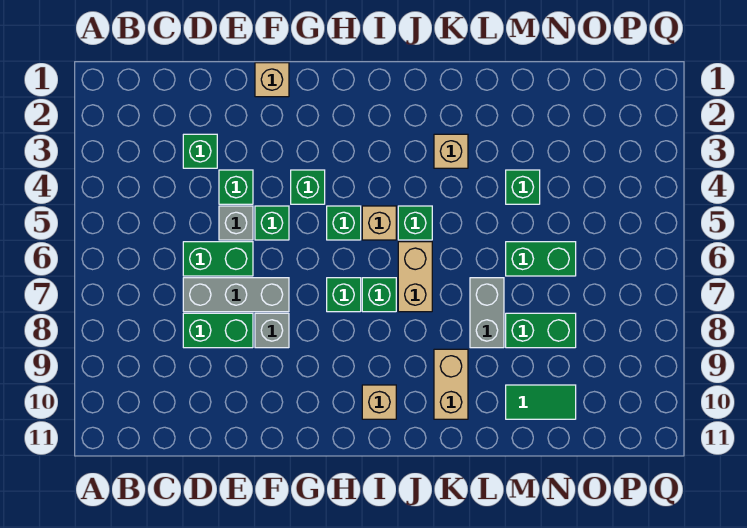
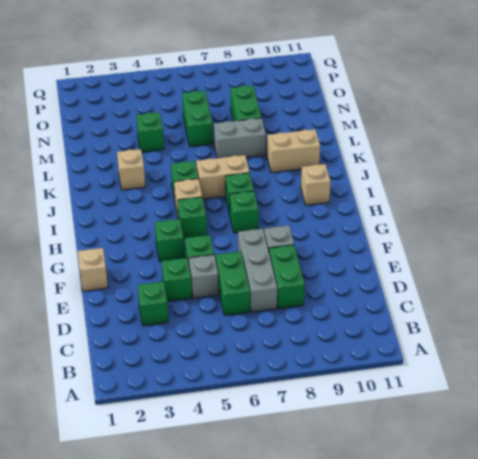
green tile M10:N10 level 1 -> none

